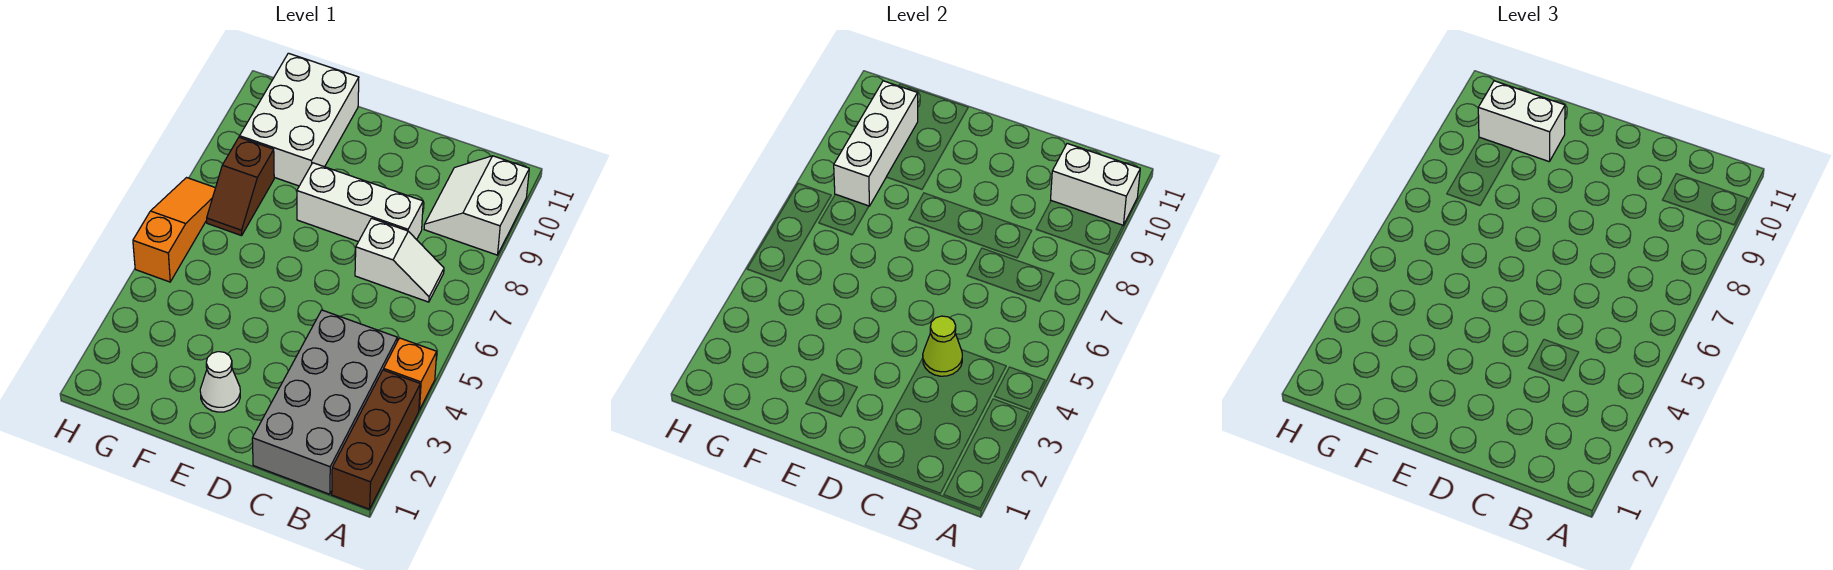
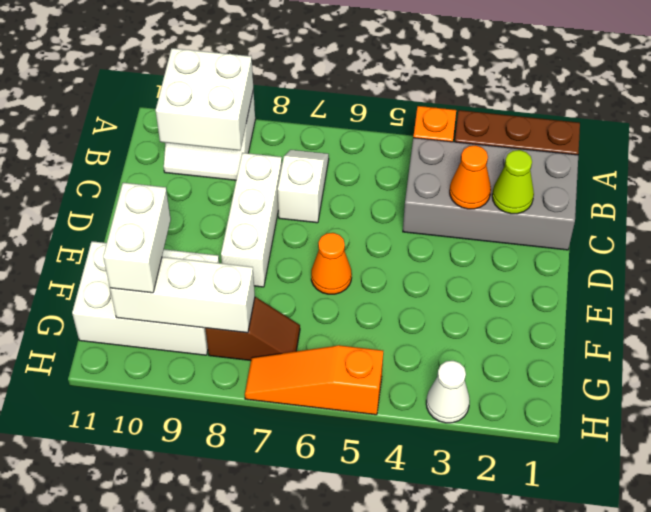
white brick A10:B10 level 2 -> white brick A9:B10 level 2
none -> orange cone C3 level 2
lime cone C4 level 2 -> lime cone C2 level 2
white cone E2 level 1 -> white cone H3 level 1
none -> orange cone E6 level 1

